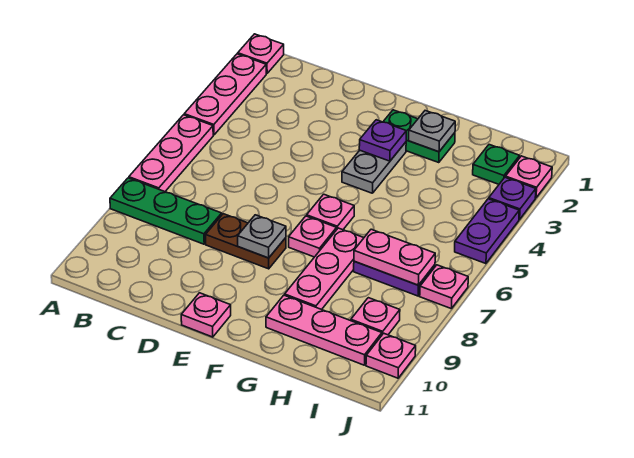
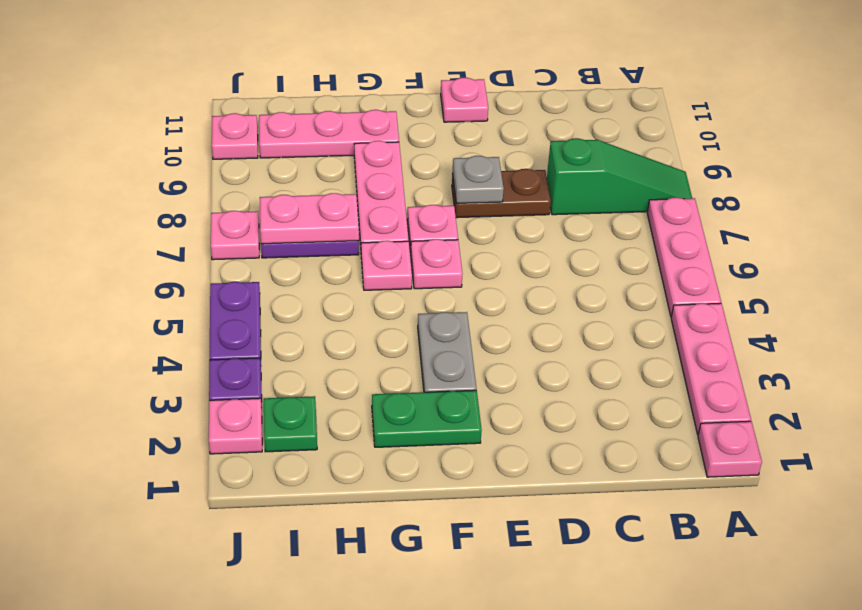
green plate A8:C8 level 1 -> green slope A8:C8 level 1 top C
purple plate F3 level 2 -> none
grey plate G2 level 2 -> none
pink plate I9 level 1 -> pink plate G6 level 1

